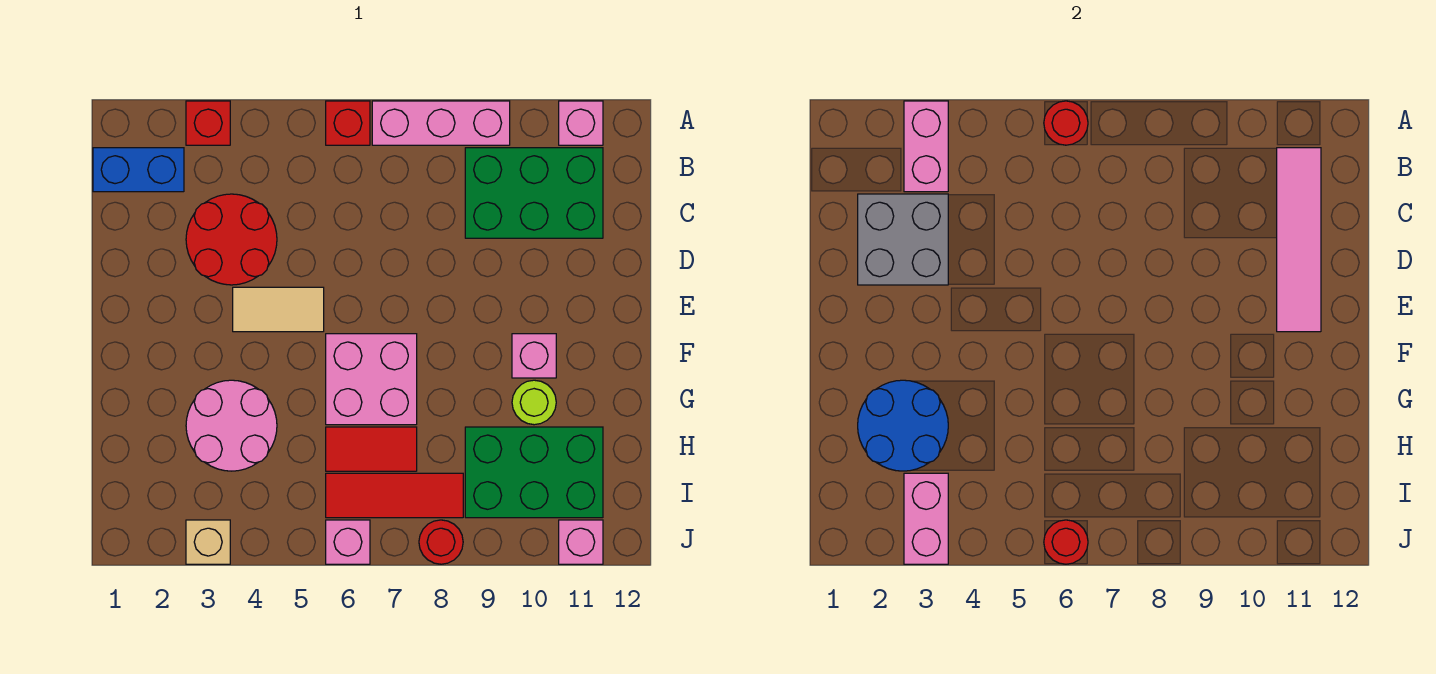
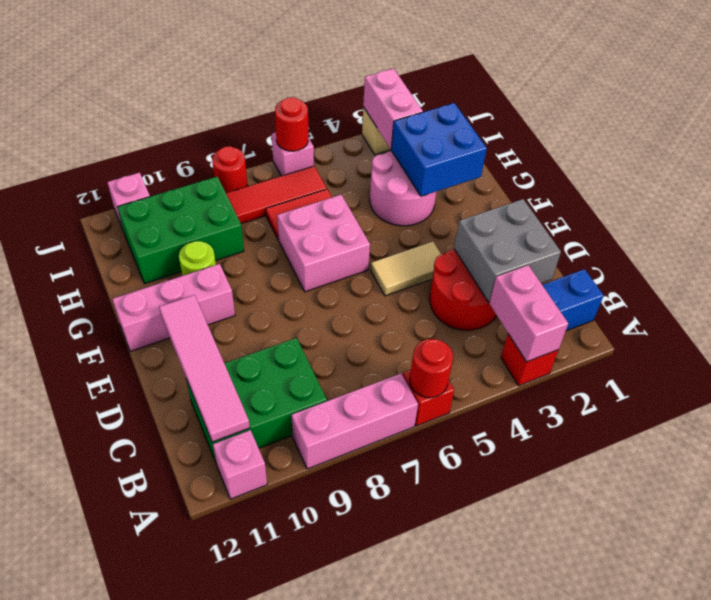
pink brick F10 level 1 -> pink brick F10:F12 level 1
blue round brick G2:H3 level 2 -> blue brick G2:H3 level 2

